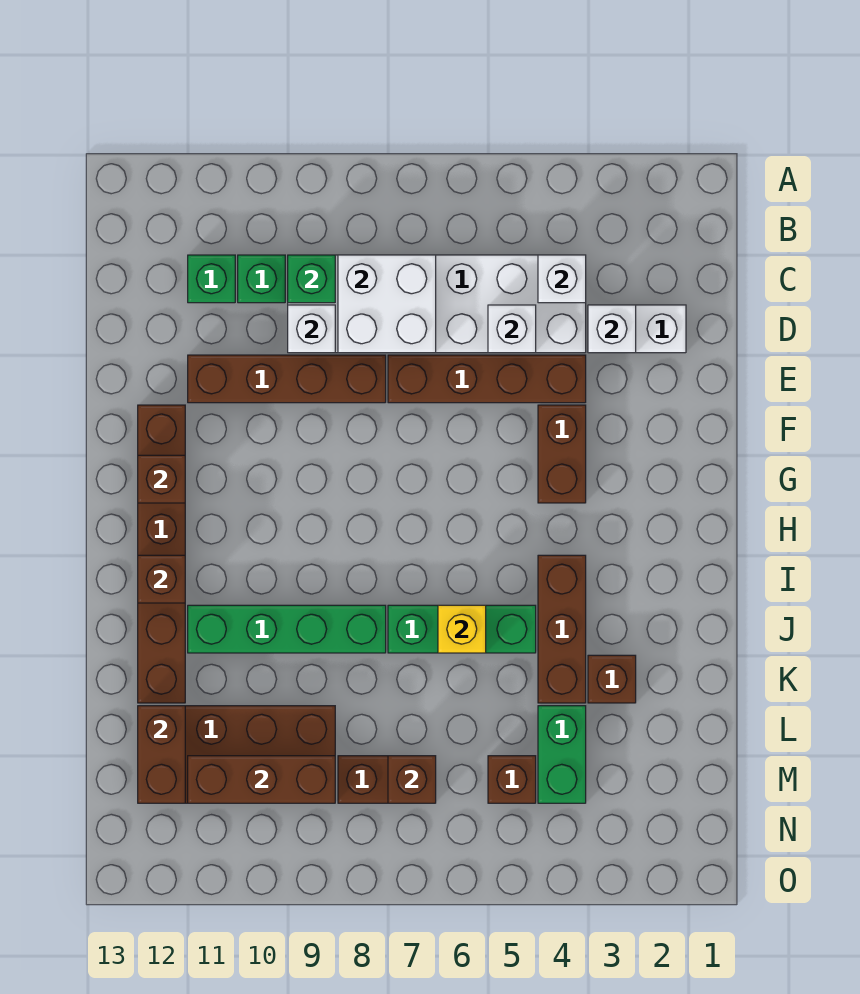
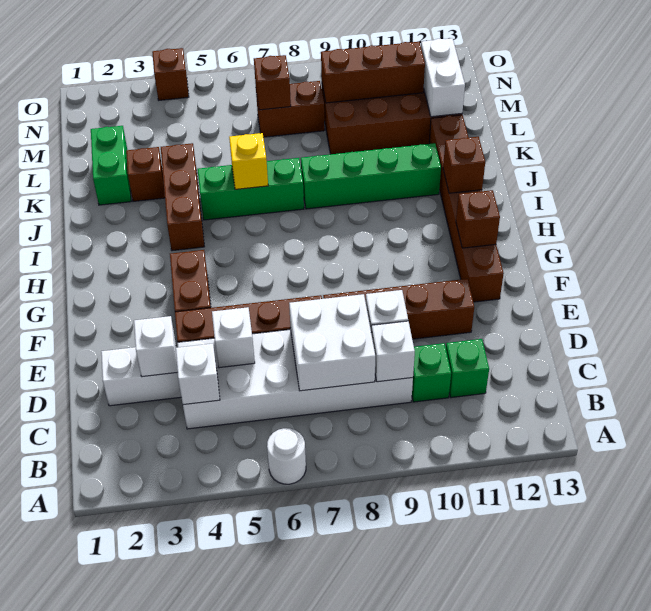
none -> white round brick A6 level 1
green brick C9 level 2 -> white brick C9 level 2
green brick L4:M4 level 1 -> green brick K2:L2 level 1
brown brick L12:M12 level 2 -> white brick L12:M12 level 2
brown brick M5 level 1 -> brown brick O4 level 1

